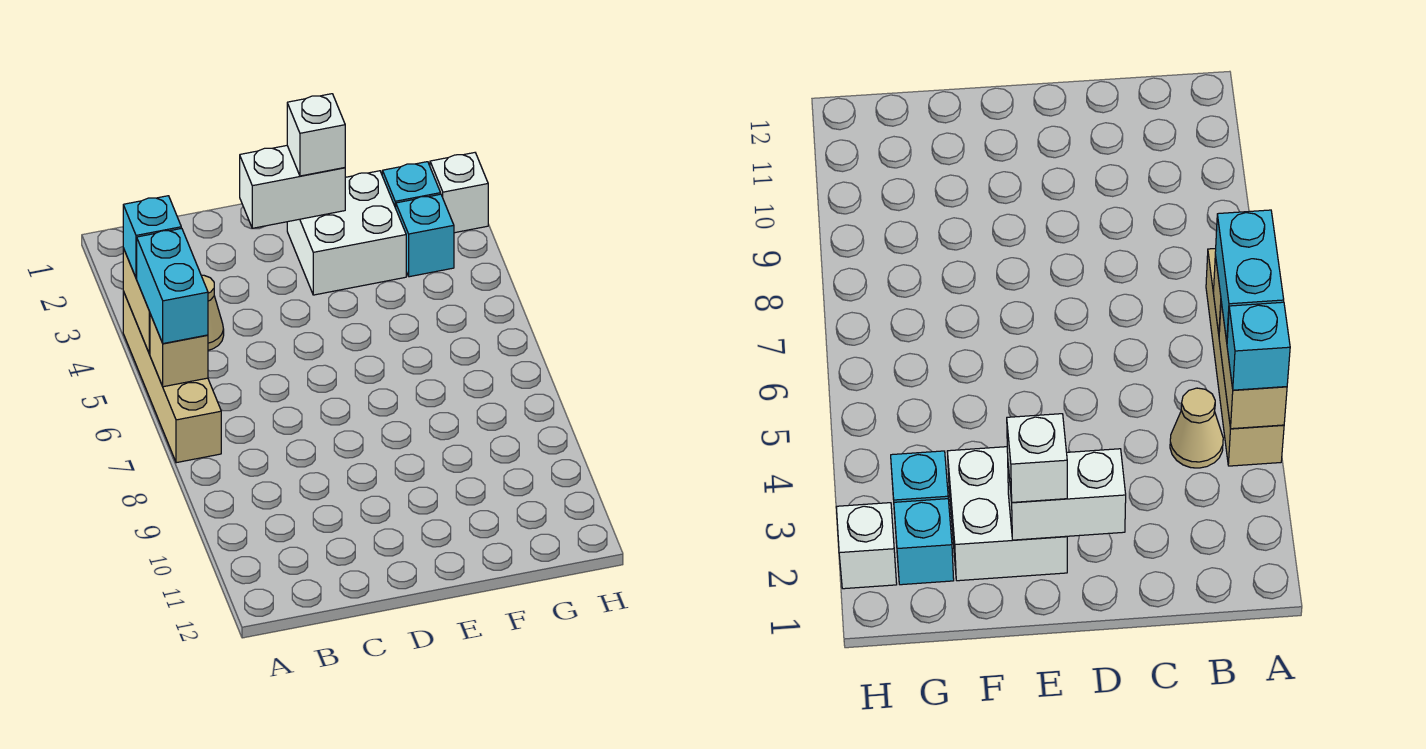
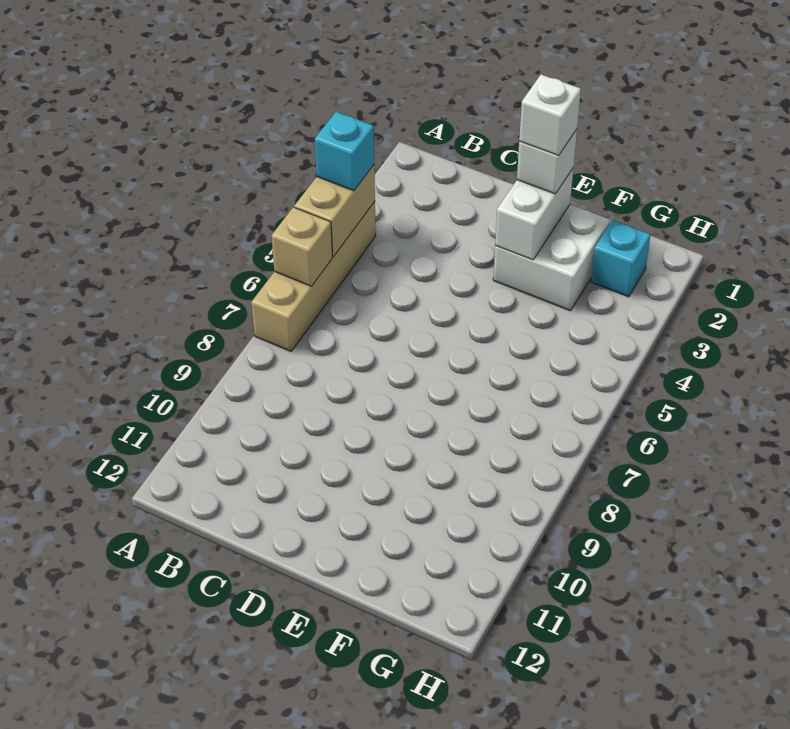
cyan brick A5:A6 level 3 -> none
tan cone B4 level 1 -> none
white brick D2:E2 level 2 -> white brick E2:E3 level 2
cyan brick G3 level 1 -> none
white brick H2 level 1 -> white brick E2 level 4

